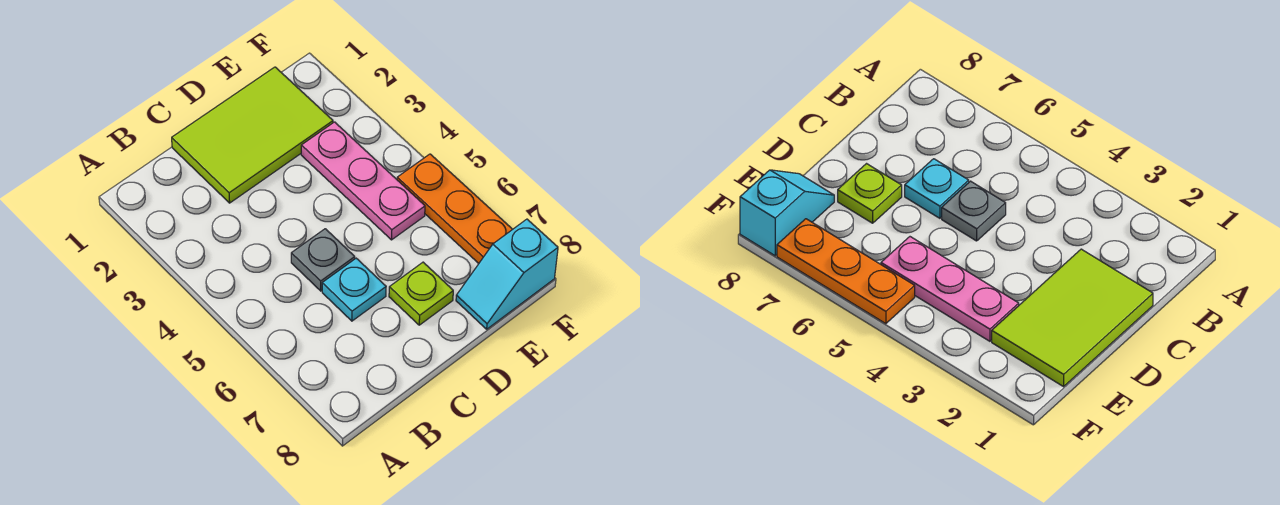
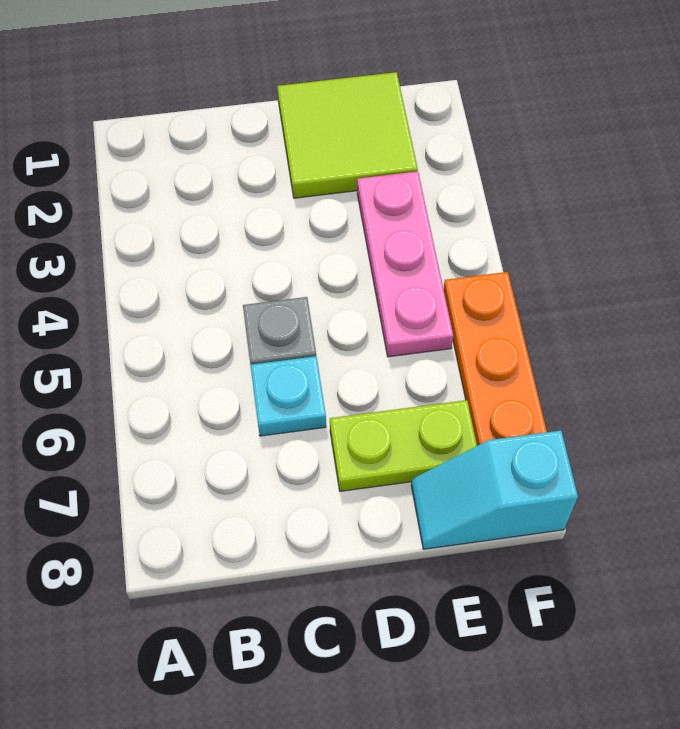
lime tile C1:E2 level 1 -> lime tile D1:E2 level 1
lime plate D7 level 1 -> lime plate D7:E7 level 1

